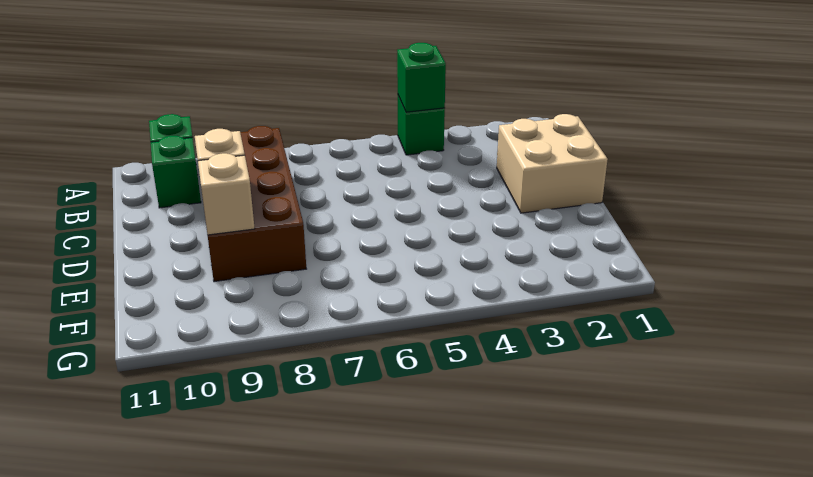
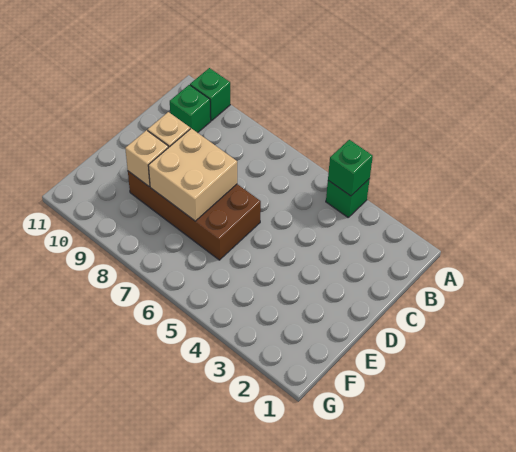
brown brick B8:E9 level 1 -> brown brick D6:E9 level 1
tan brick C1:D2 level 1 -> tan brick D7:E8 level 2

